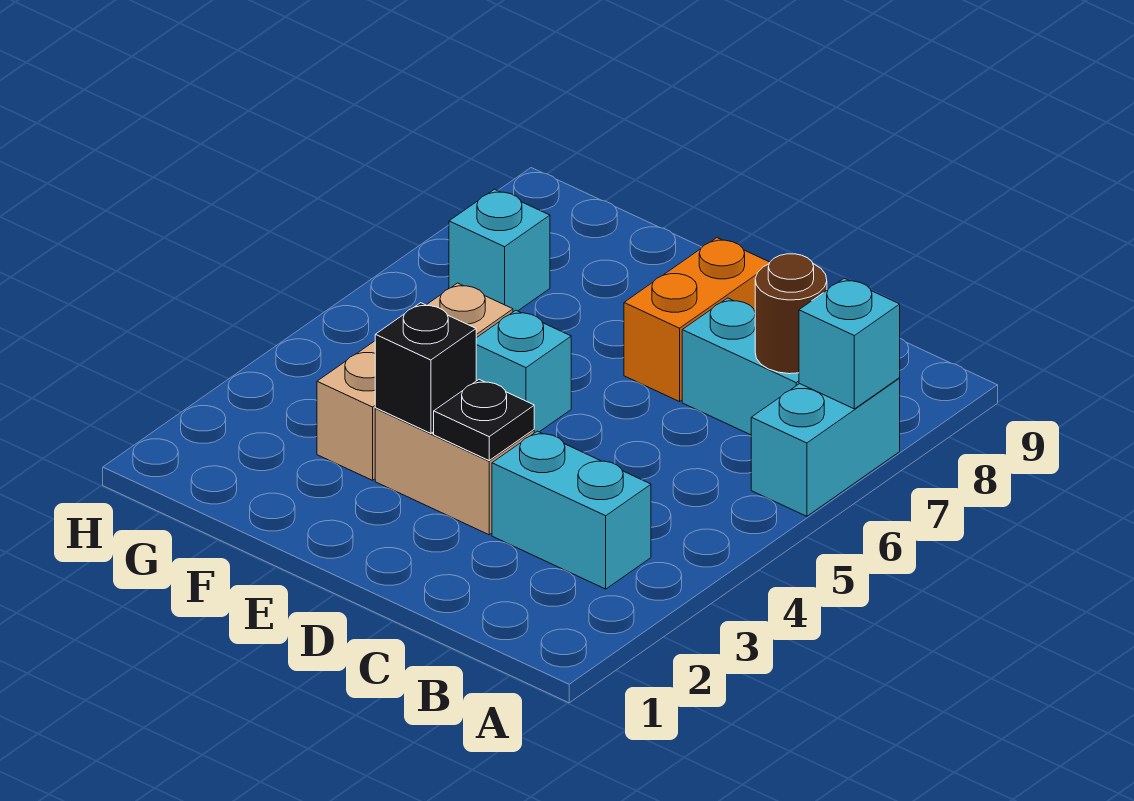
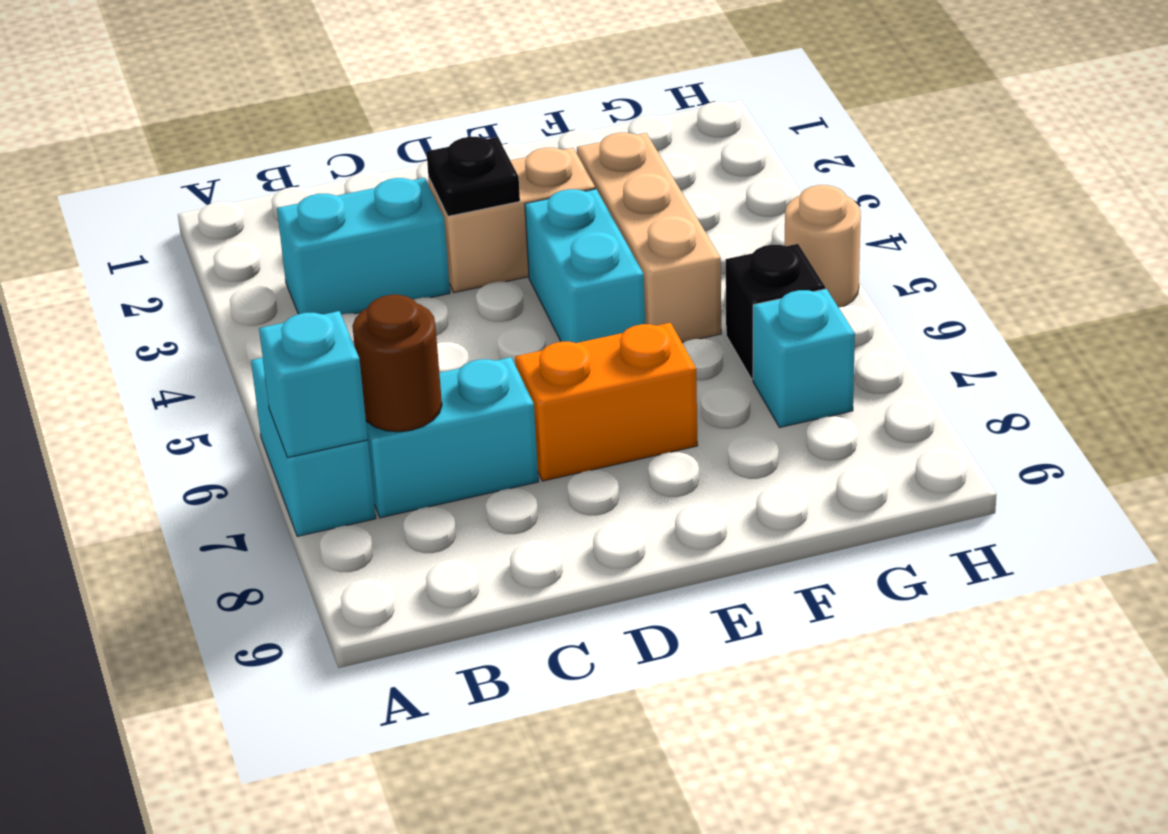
orange brick D7:D8 level 1 -> orange brick D7:E7 level 1
black brick E3 level 2 -> black brick G6 level 1
cyan brick E5 level 1 -> cyan brick E4:E5 level 1
none -> tan round brick H5 level 1

